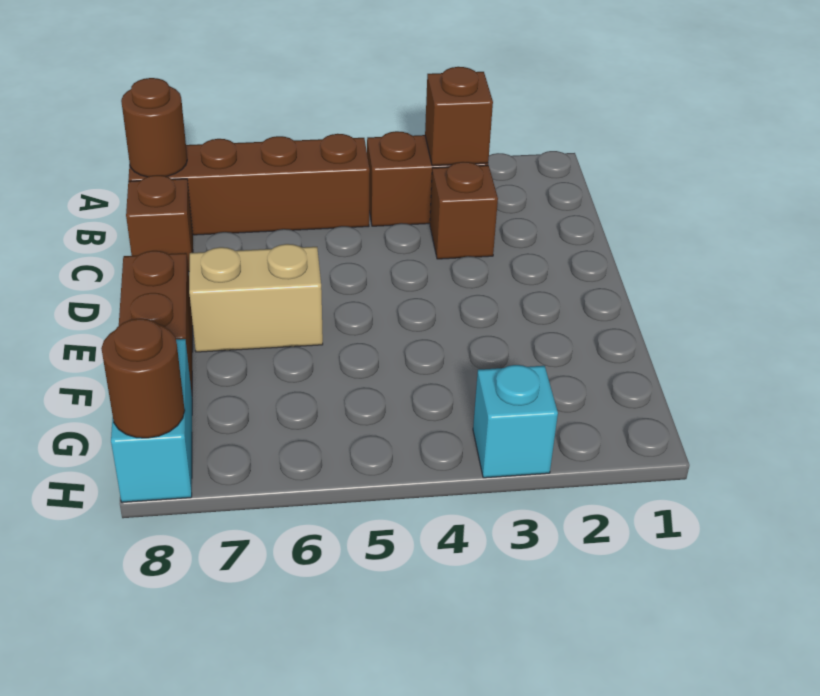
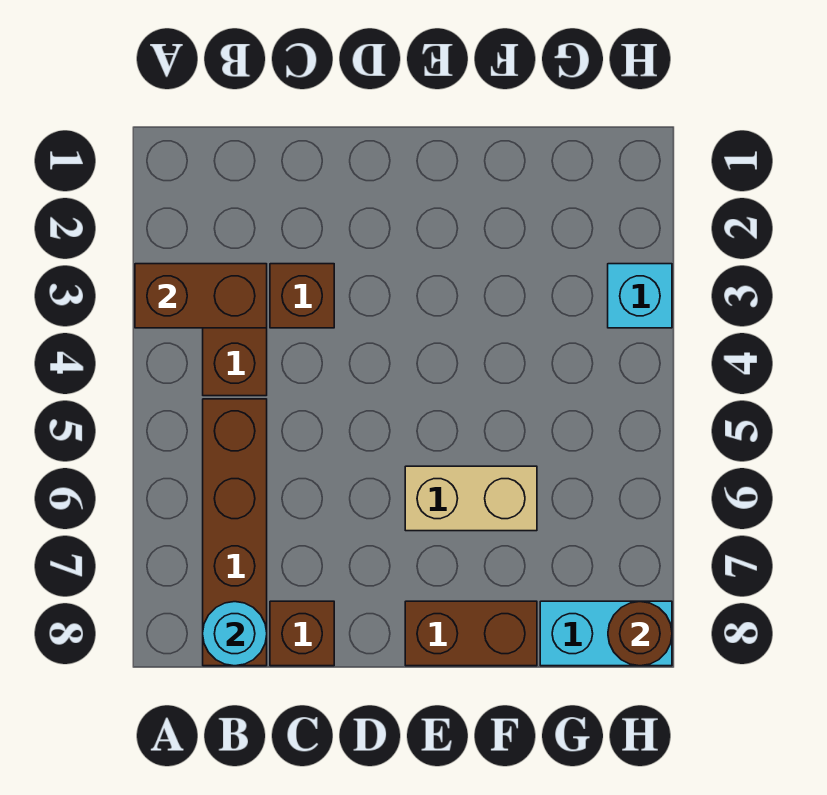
brown brick B3 level 2 -> brown brick A3:B3 level 2
brown round brick B8 level 2 -> cyan round brick B8 level 2
tan brick E6:E7 level 1 -> tan brick E6:F6 level 1

